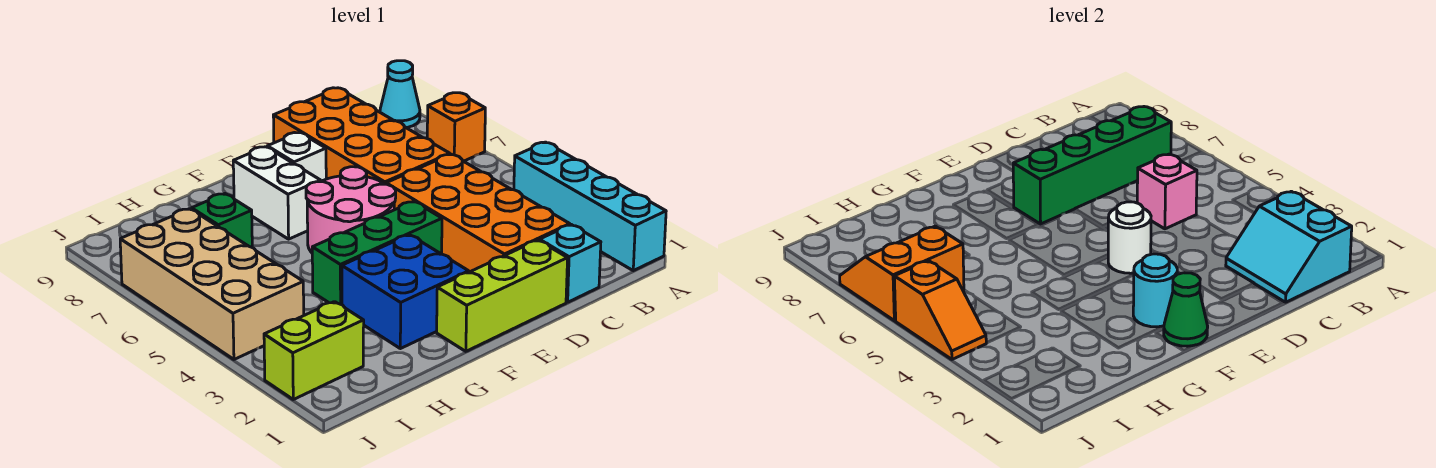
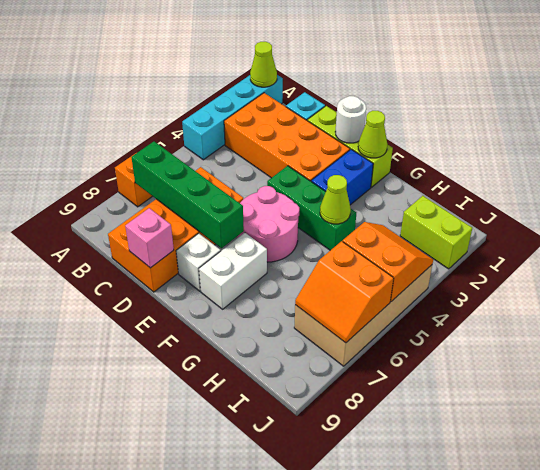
none -> lime cone A1 level 2
cyan cone A9 level 1 -> none
cyan slope B1:C2 level 2 top B -> none
orange brick C2:D5 level 1 -> orange brick B2:E3 level 1
pink brick C5 level 2 -> pink brick D9 level 2
white round brick E4 level 2 -> white round brick E1 level 2
green cone F1 level 2 -> lime cone F1 level 2
blue brick F2:G3 level 1 -> blue brick F2:F3 level 1
cyan round brick F2 level 2 -> none
none -> lime cone G4 level 2
green brick H7 level 1 -> none
orange slope J4:J5 level 2 top 5 -> orange slope I4:J5 level 2 top 5

